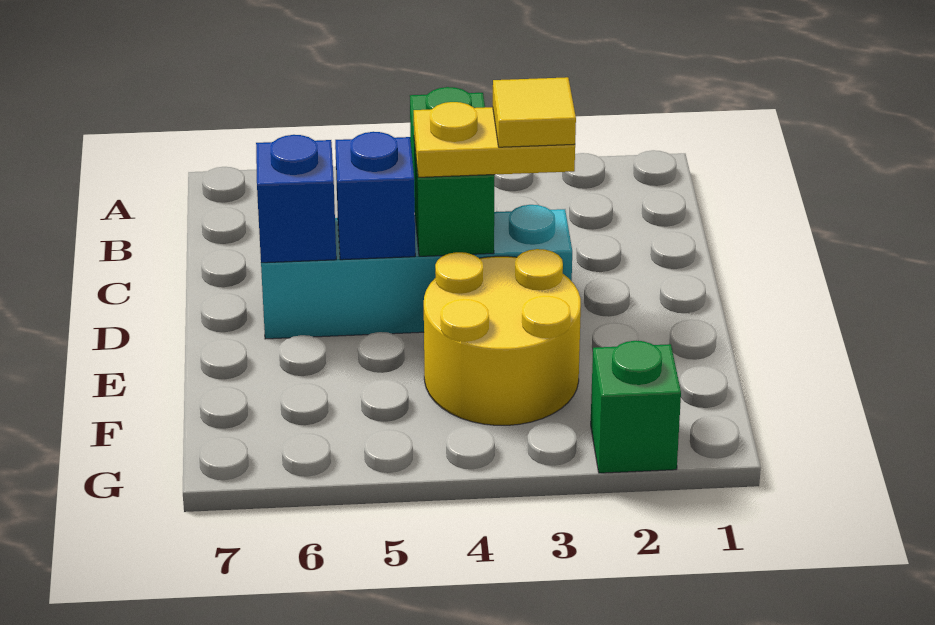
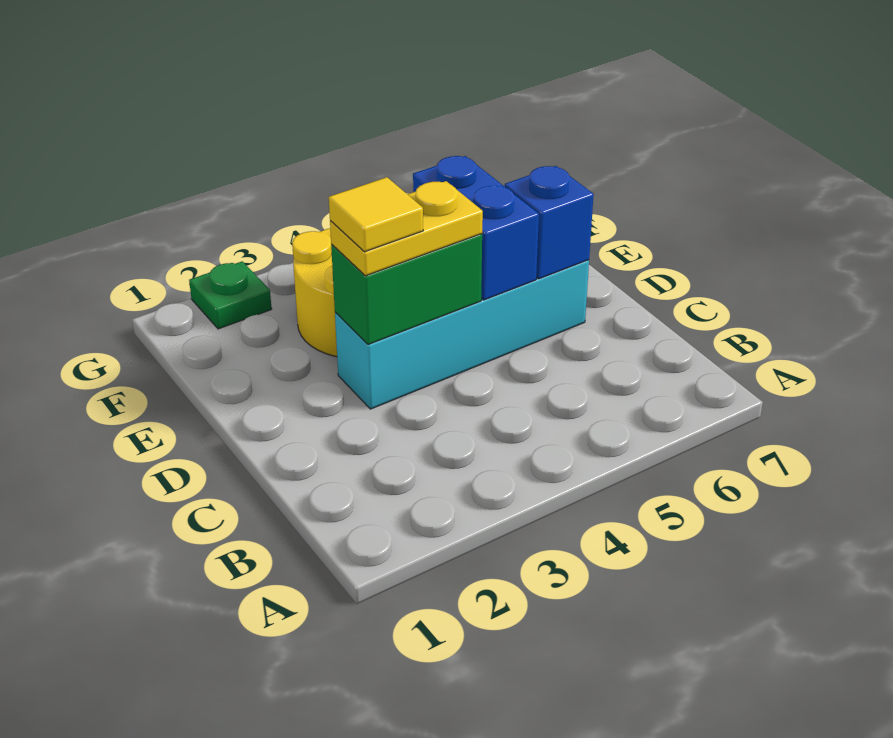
green brick C4:D4 level 2 -> green brick D3:D4 level 2
blue brick D5 level 2 -> blue brick D5:E5 level 2
green brick G2 level 1 -> green plate G2 level 1

